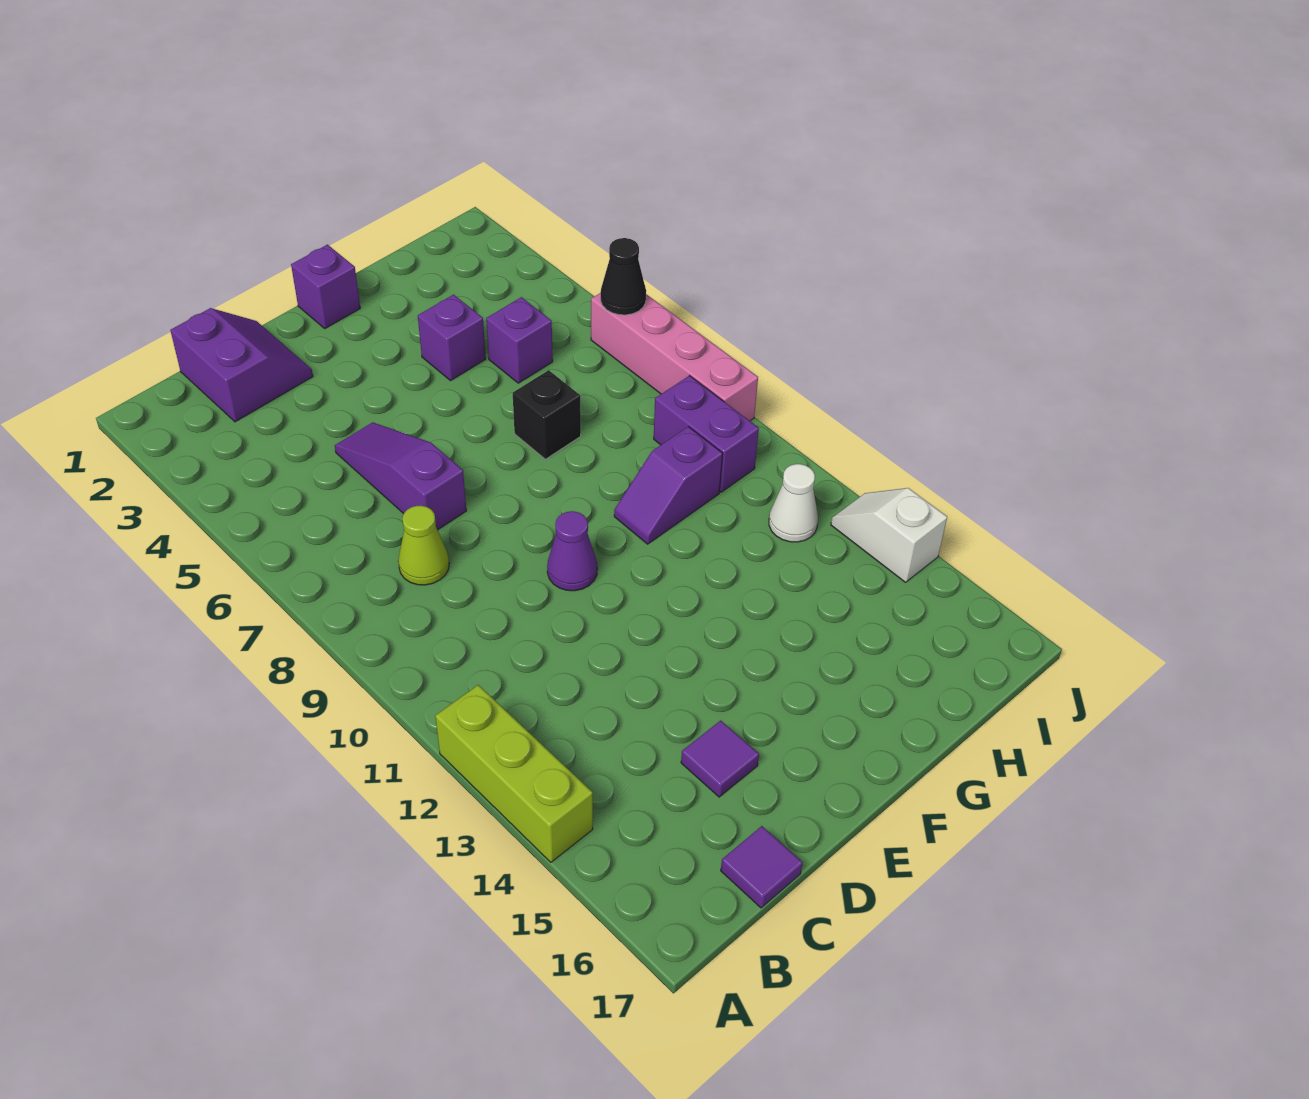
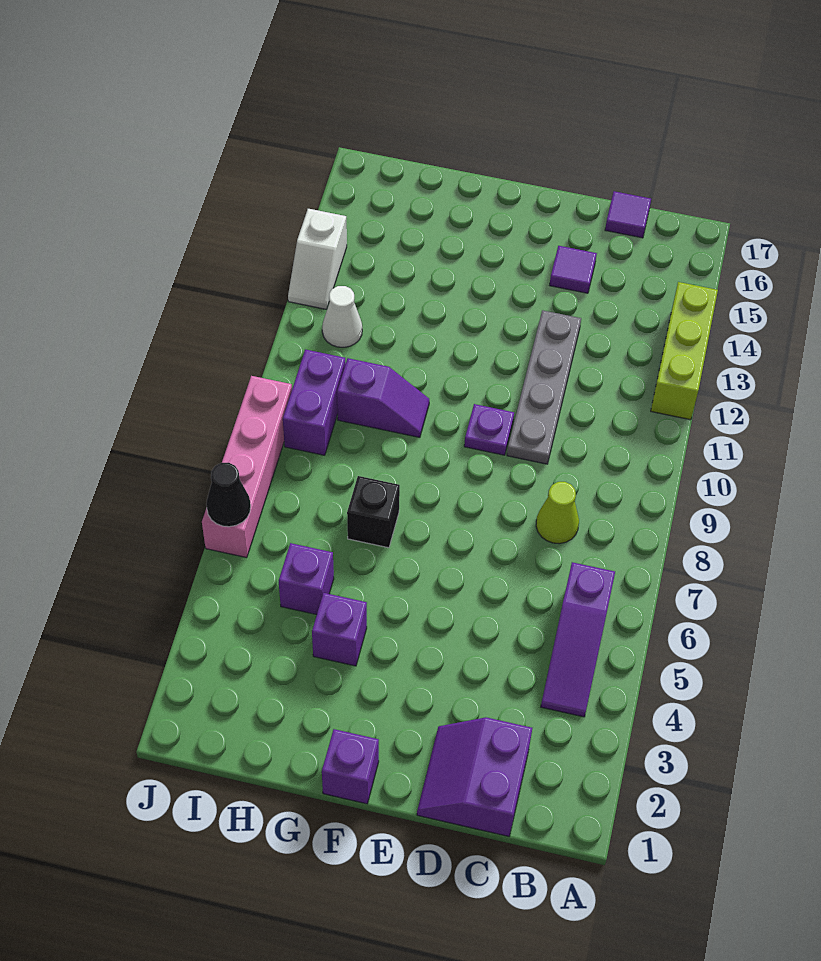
purple slope D5:D7 level 1 top 7 -> purple slope B4:B6 level 1 top 6
none -> grey plate D10:D13 level 1
purple cone E10 level 1 -> purple plate E10 level 1

